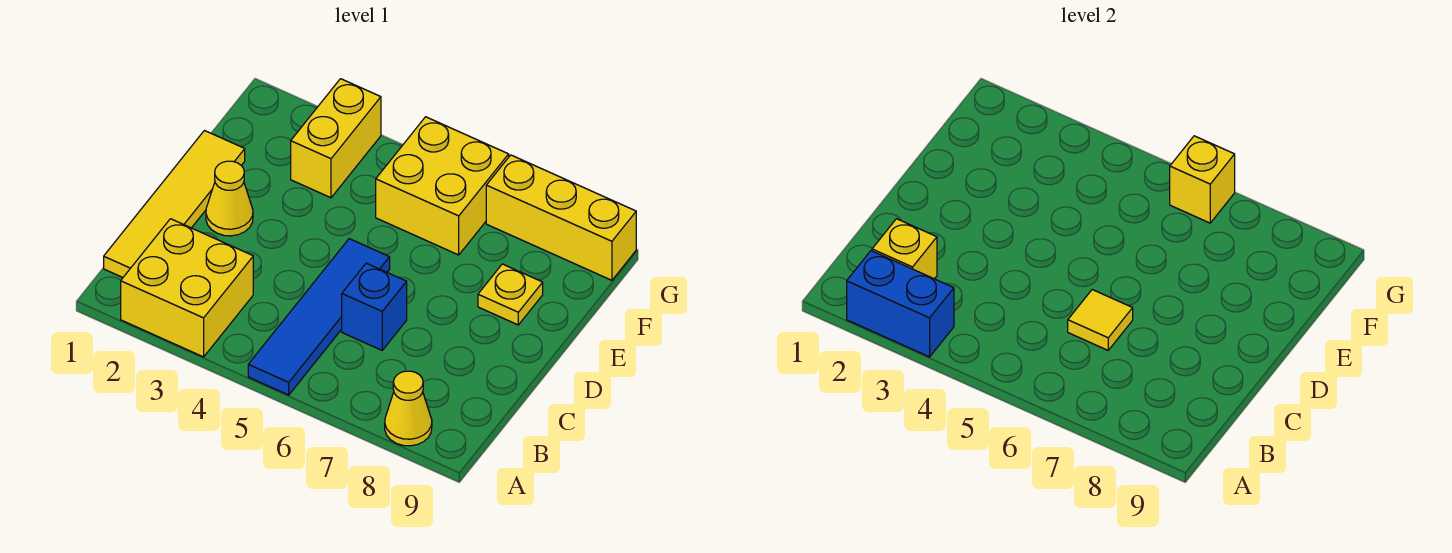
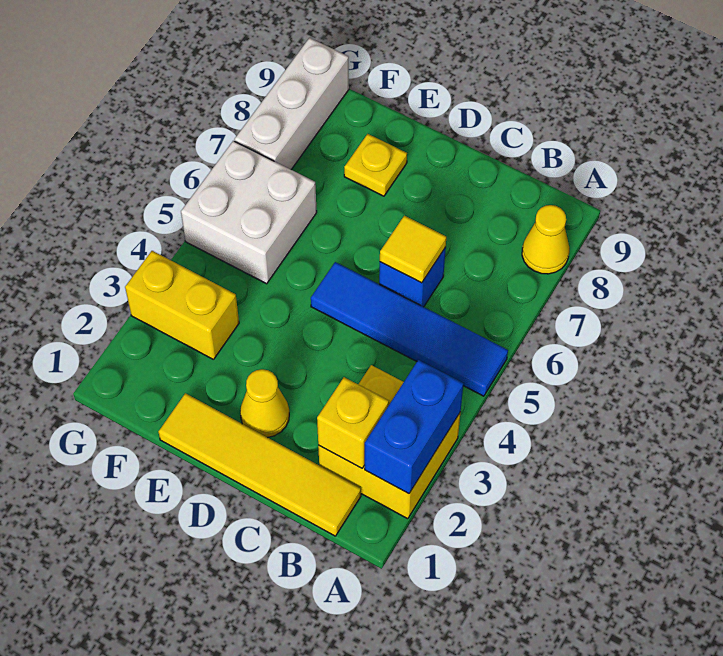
yellow brick F5:G6 level 1 -> white brick F5:G6 level 1
yellow brick G6 level 2 -> none
yellow brick G7:G9 level 1 -> white brick G7:G9 level 1

